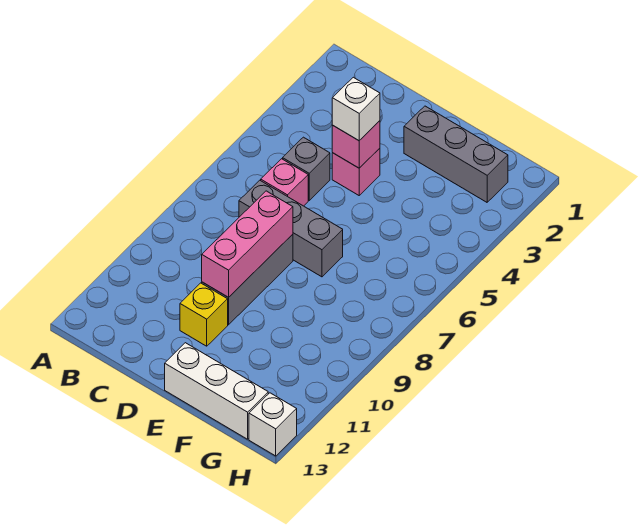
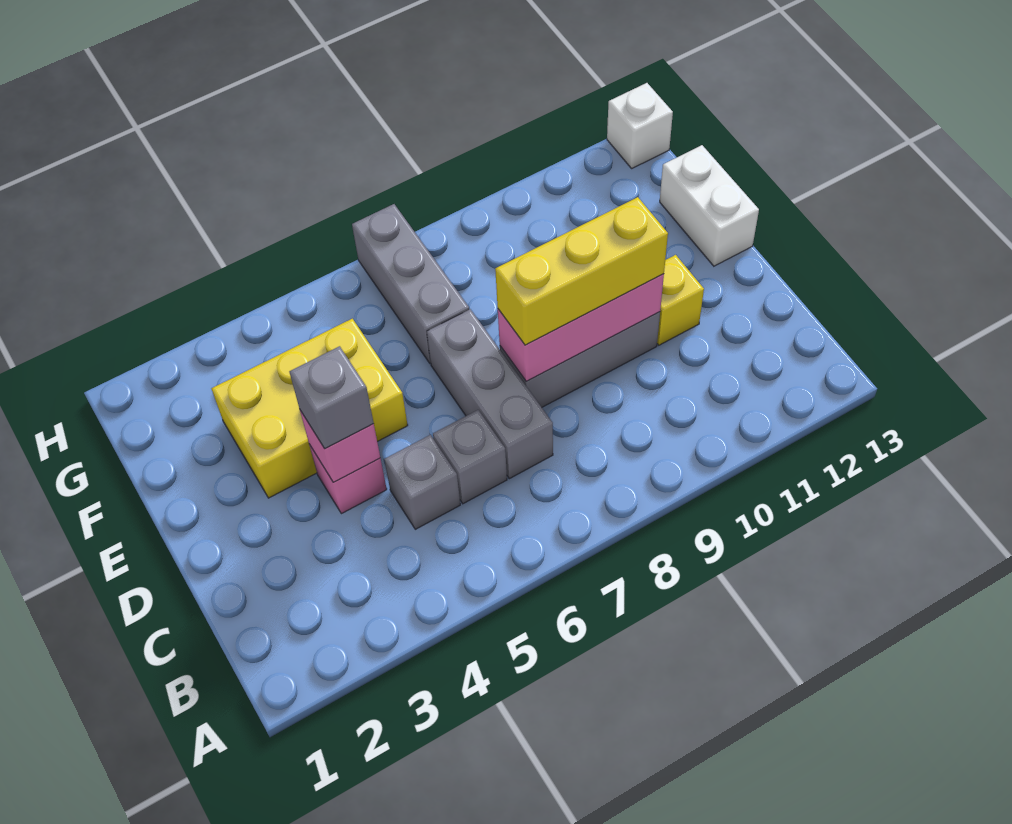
pink brick C6 level 1 -> grey brick C6 level 1
white brick D4 level 3 -> grey brick D4 level 3
none -> yellow brick D8:D10 level 3
grey brick E2:G2 level 1 -> grey brick F7:H7 level 1
none -> yellow brick E3:F5 level 1
white brick E13:G13 level 1 -> white brick E13:F13 level 1

